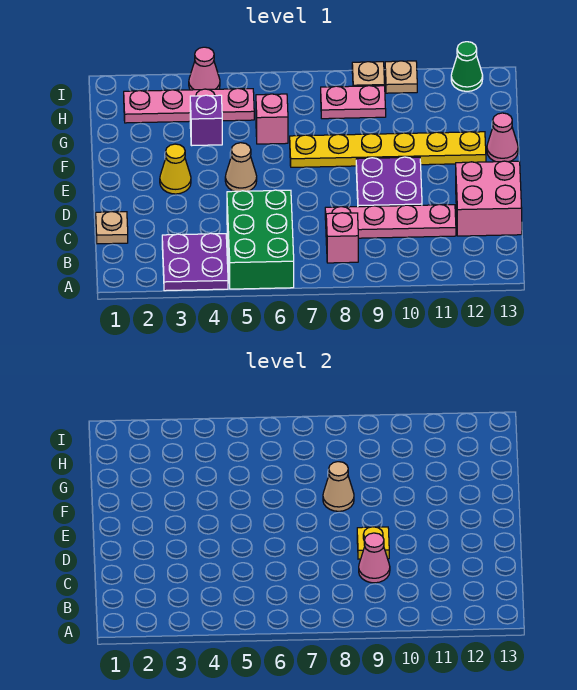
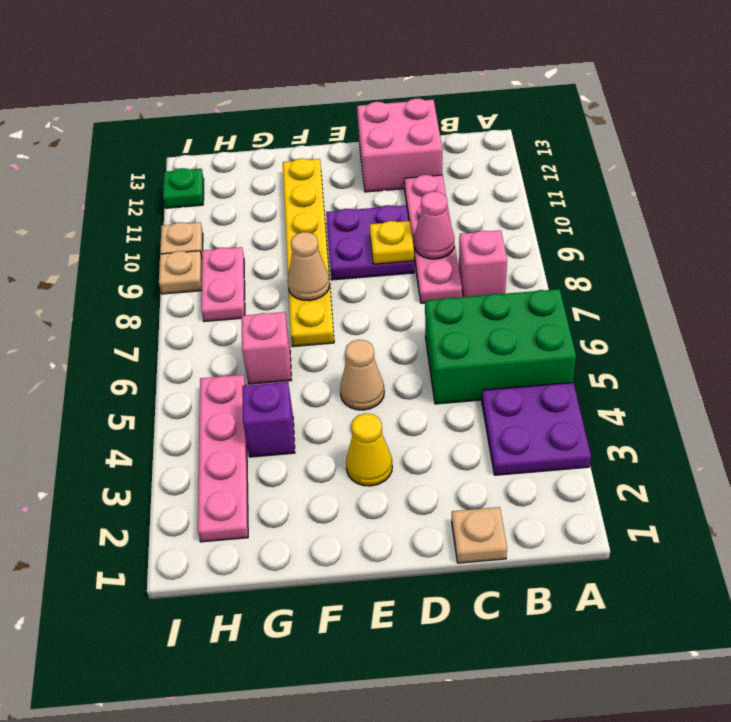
pink cone F13 level 1 -> none
pink cone I4 level 1 -> none
green cone I12 level 1 -> green plate I12 level 1

